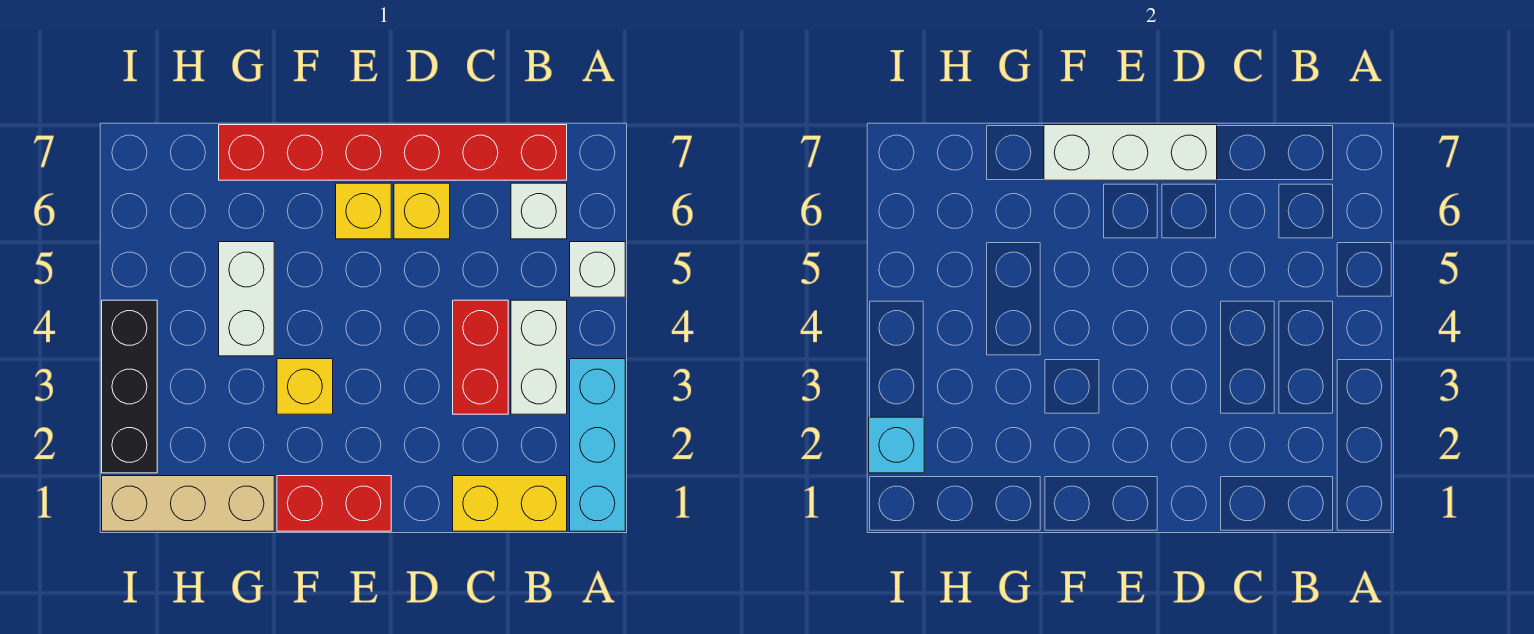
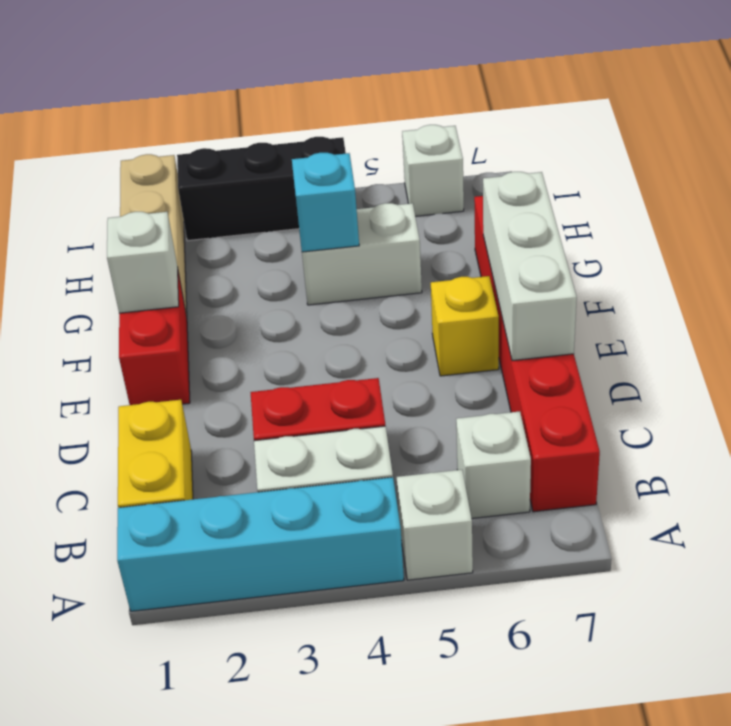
cyan brick A1:A3 level 1 -> cyan brick A1:A4 level 1
yellow brick D6 level 1 -> none
none -> white brick F1 level 2
yellow brick F3 level 1 -> none
cyan brick I2 level 2 -> cyan brick G4 level 2
none -> white brick I6 level 1

